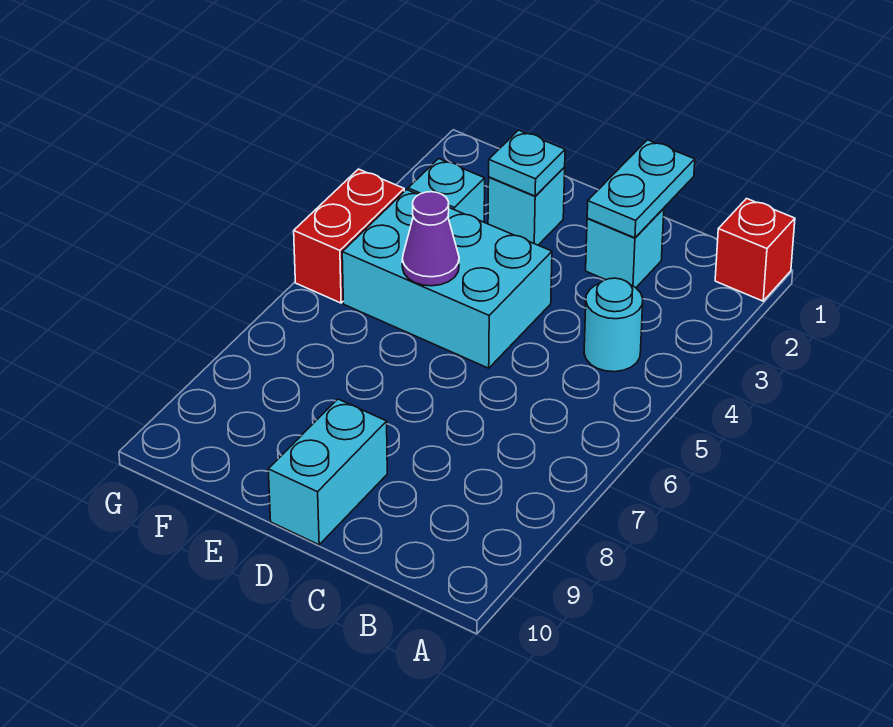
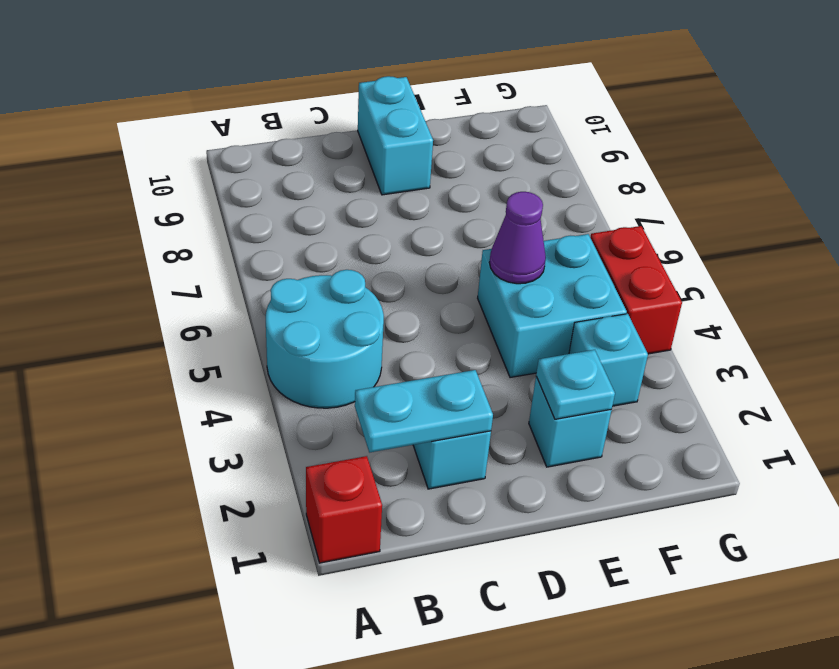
cyan round brick B4 level 1 -> cyan round brick A4:B5 level 1
cyan plate C1:C2 level 2 -> cyan plate B2:C2 level 2
cyan brick D4:F5 level 1 -> cyan brick E4:F5 level 1

